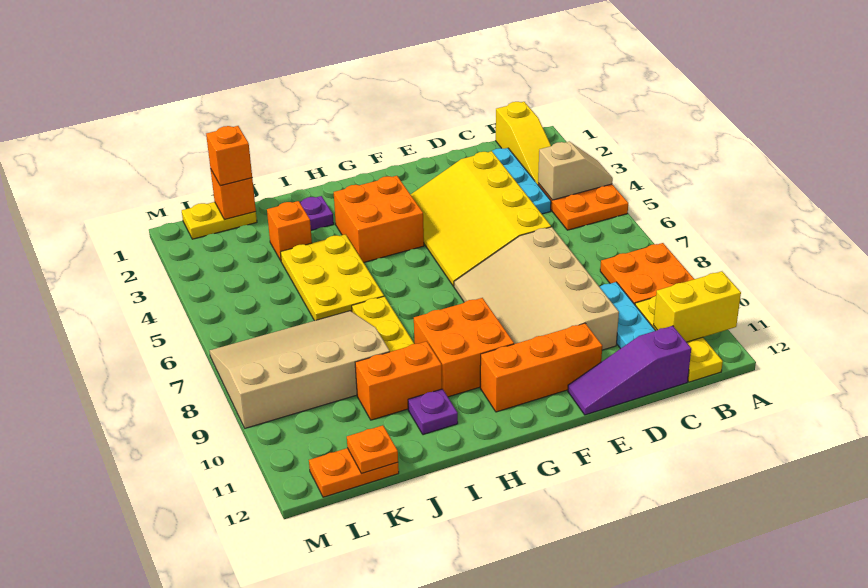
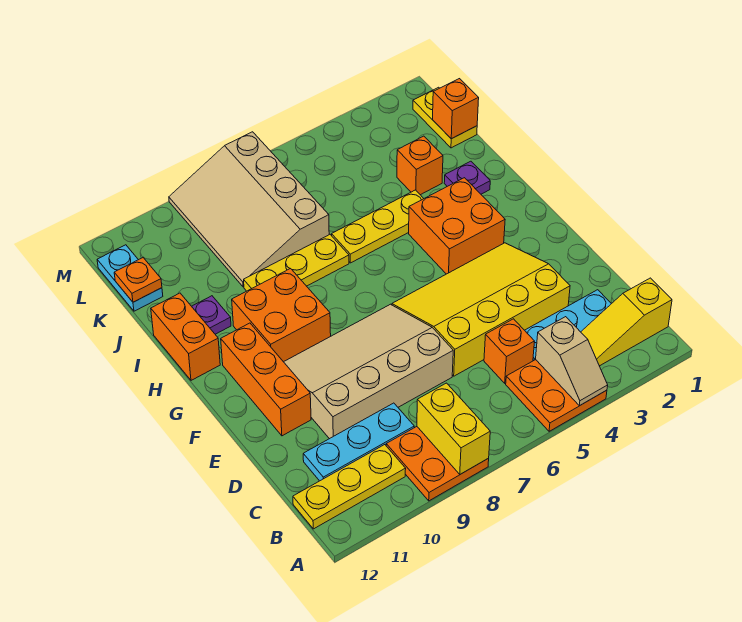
yellow brick A11:B11 level 2 -> yellow brick A8:B8 level 2
purple slope C12:E12 level 1 top C -> none
yellow plate I4:J6 level 1 -> yellow plate I4:I6 level 1
orange brick I10:J10 level 1 -> orange brick H12:I12 level 1
tan slope J7:M9 level 1 top 9 -> tan slope J7:M9 level 1 top 7
orange brick K1 level 3 -> orange brick C5 level 1
orange plate K12:L12 level 1 -> cyan plate K12:L12 level 1

